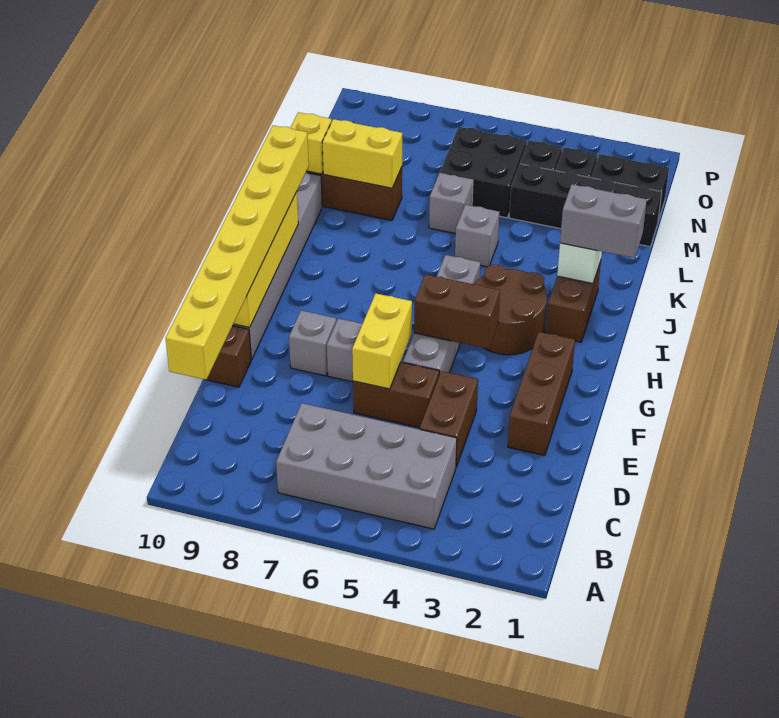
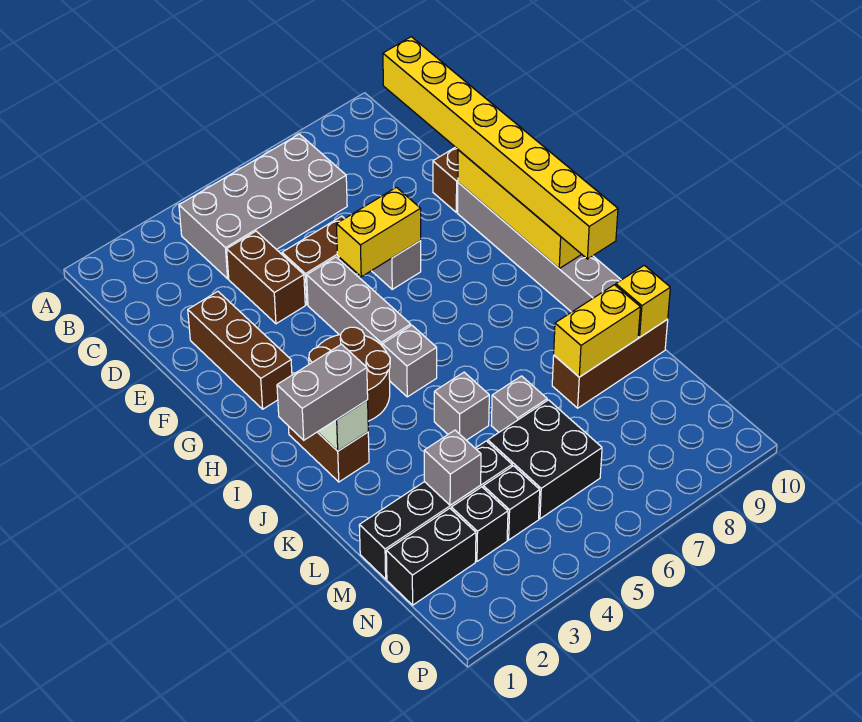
yellow brick E6:F6 level 2 -> yellow brick F6:F7 level 2
grey brick F8 level 1 -> grey brick M3 level 2
brown brick G4:G5 level 2 -> none

